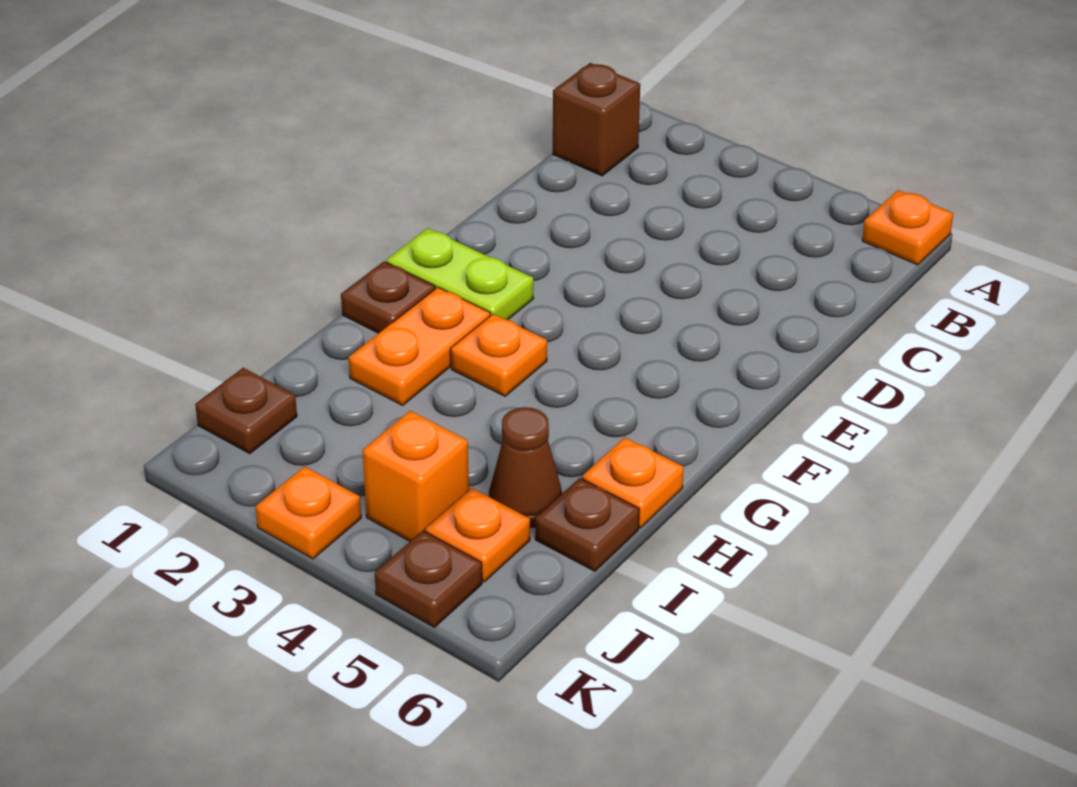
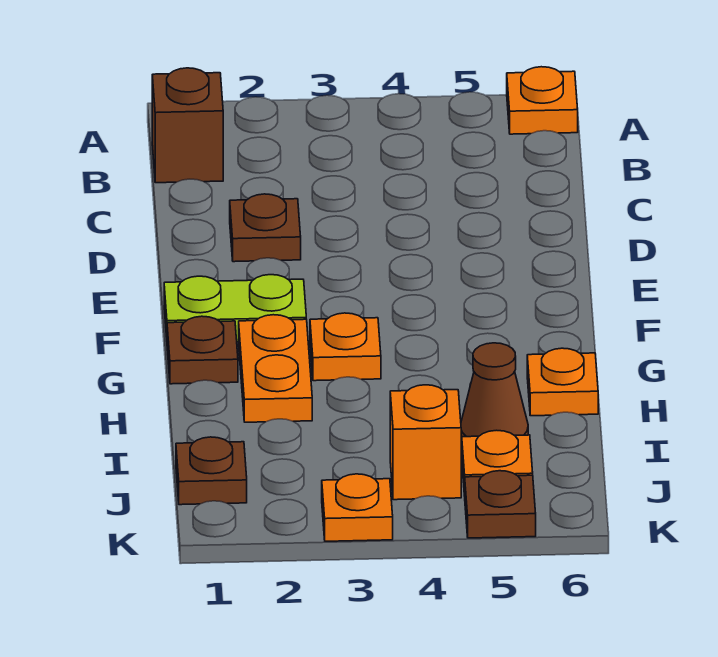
brown plate I6 level 1 -> brown plate D2 level 1

